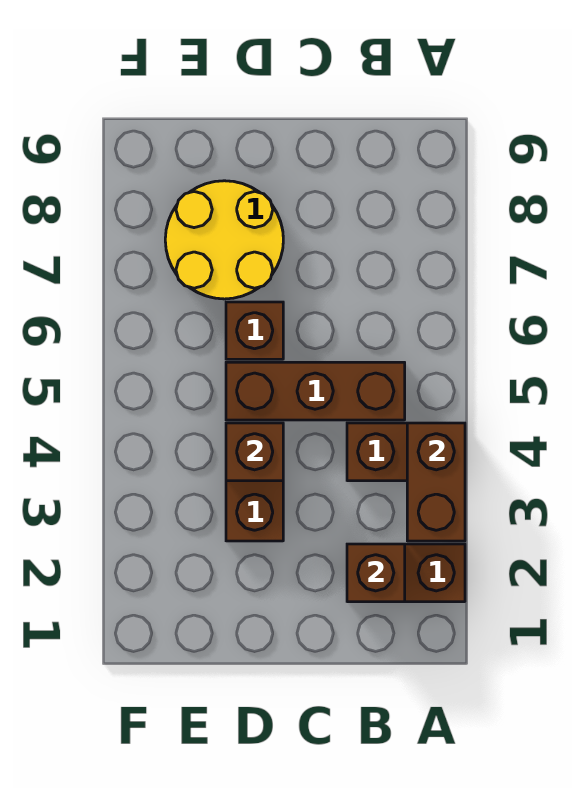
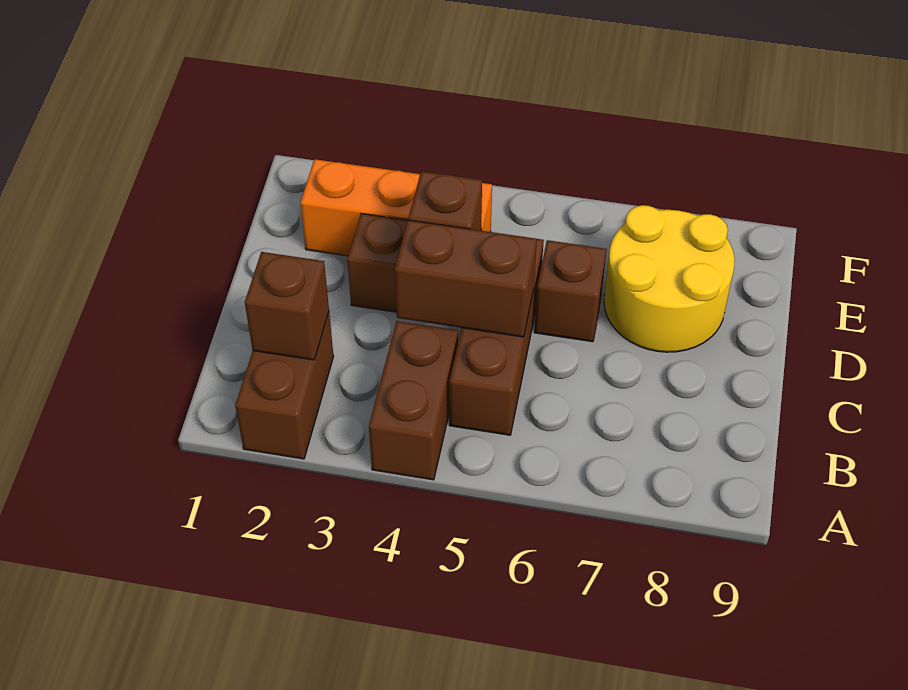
brown brick A3:A4 level 2 -> brown brick C4:C5 level 2
none -> orange brick E2:E4 level 1

